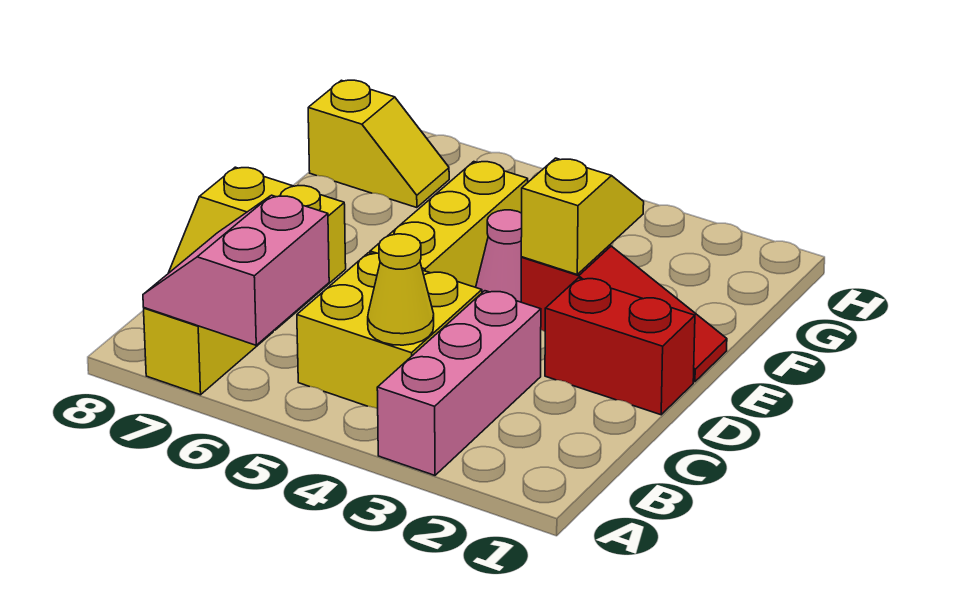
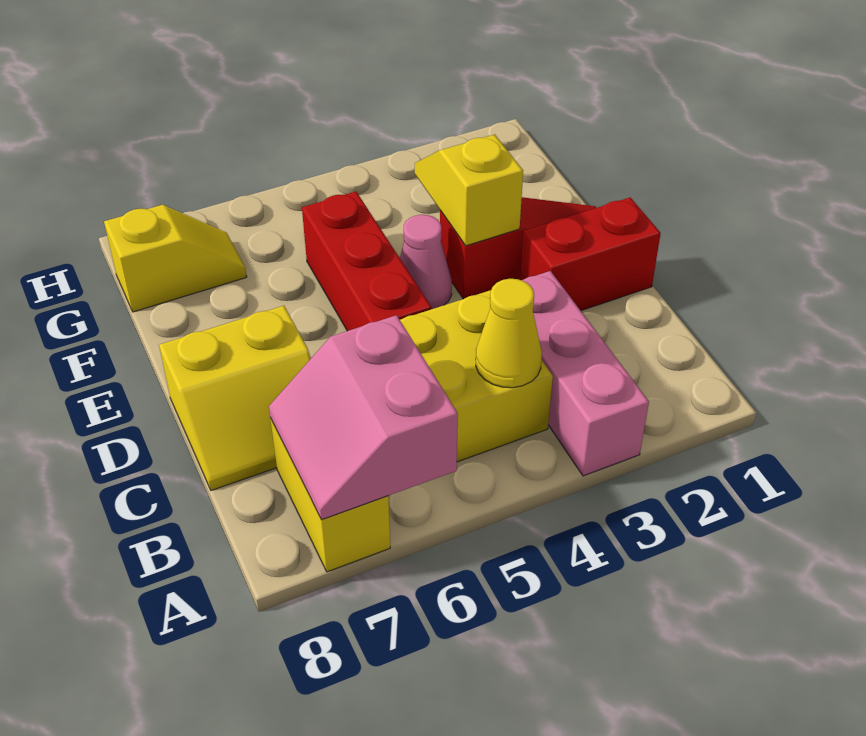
yellow brick D5:F5 level 1 -> red brick D5:F5 level 1

